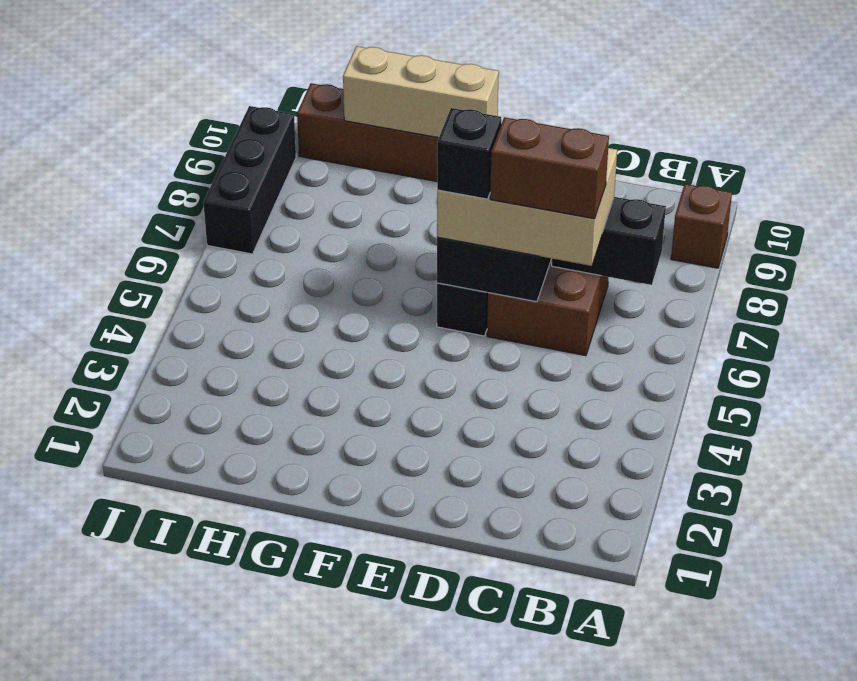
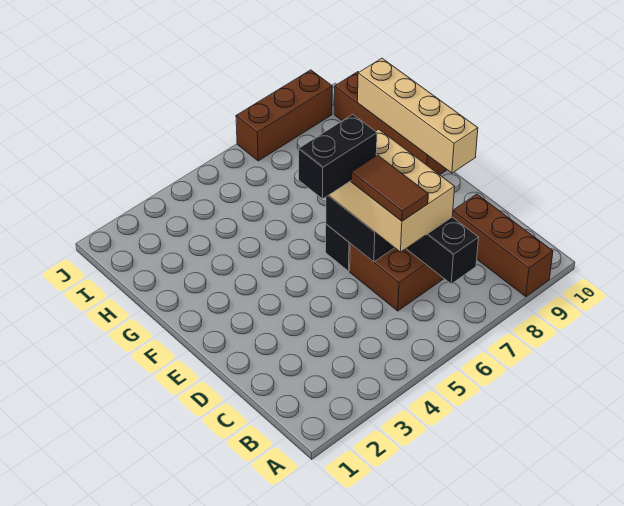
brown brick A9 level 1 -> brown brick A9:C9 level 1
brown brick C6:D6 level 4 -> brown tile C6:D6 level 4
black brick E6 level 4 -> black brick E5:E6 level 4
tan brick F10:H10 level 2 -> tan brick E10:H10 level 2
black brick J7:J9 level 1 -> brown brick J7:J9 level 1

